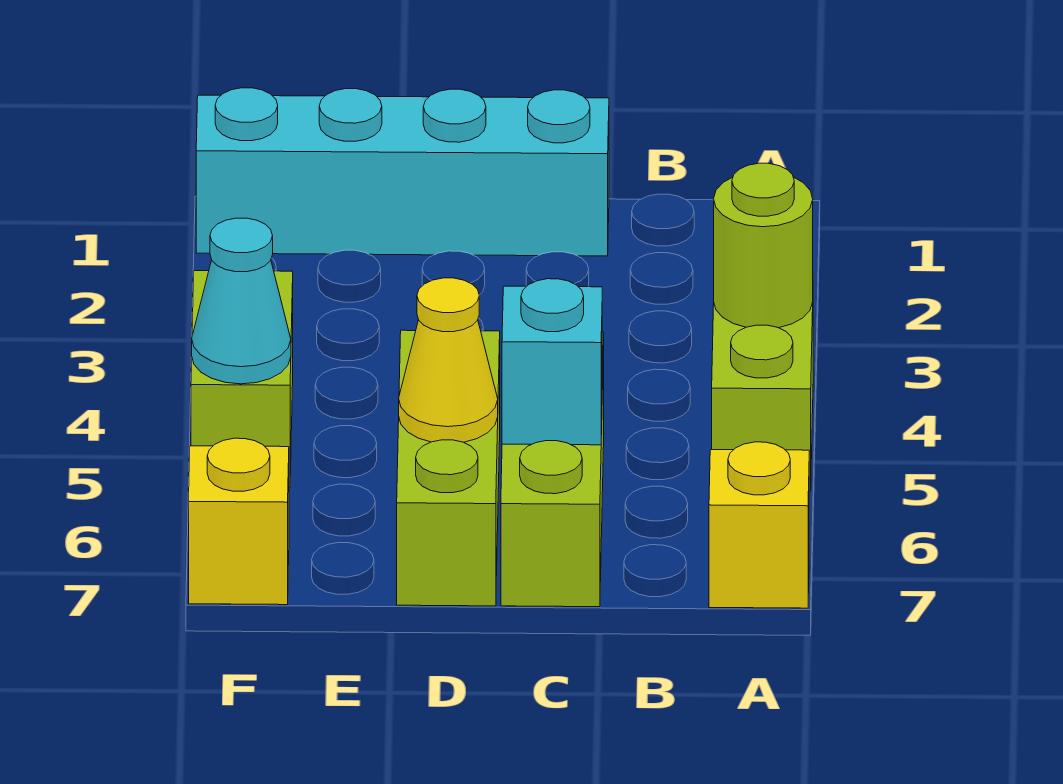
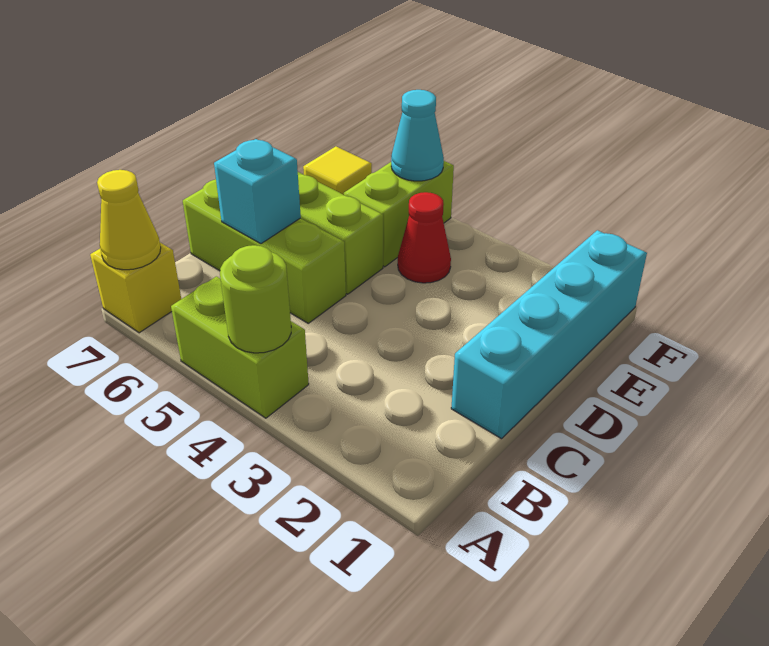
yellow cone D6 level 2 -> yellow cone A7 level 2
none -> red cone E4 level 1
lime brick F4:F5 level 1 -> lime brick E5:F5 level 1
yellow brick F7 level 1 -> yellow tile F7 level 1

